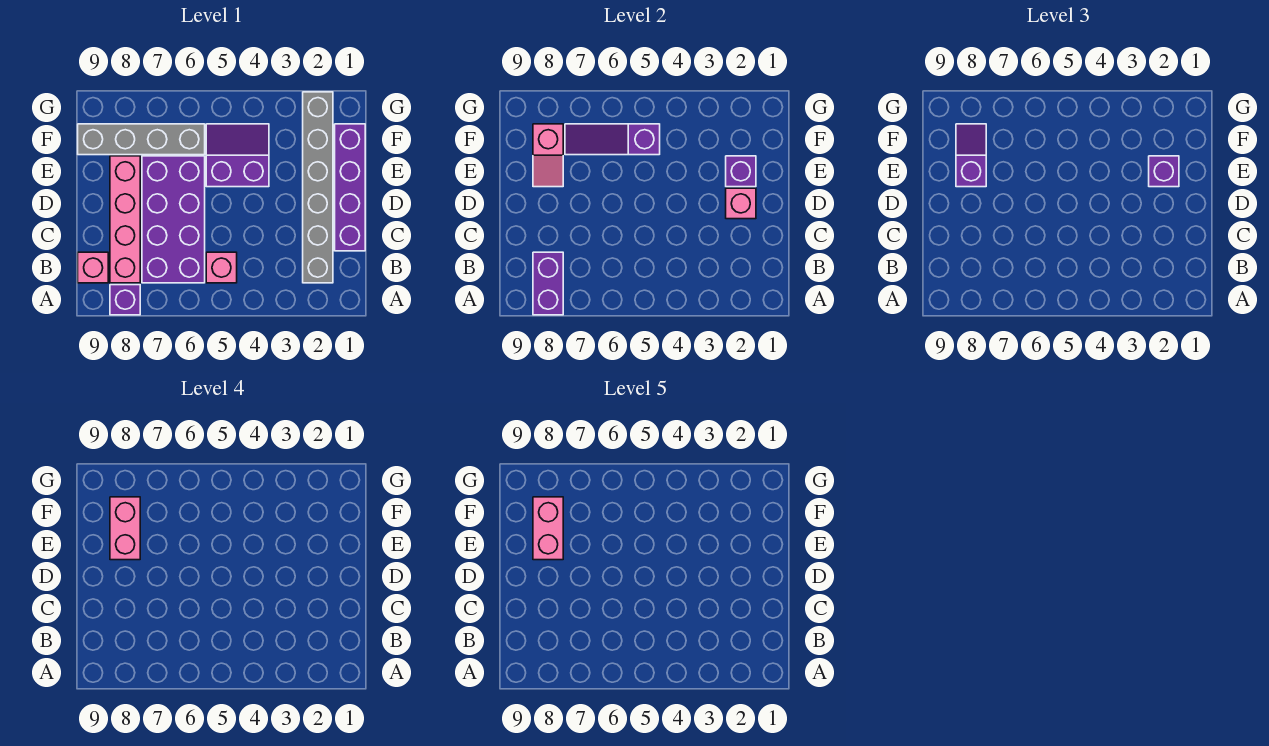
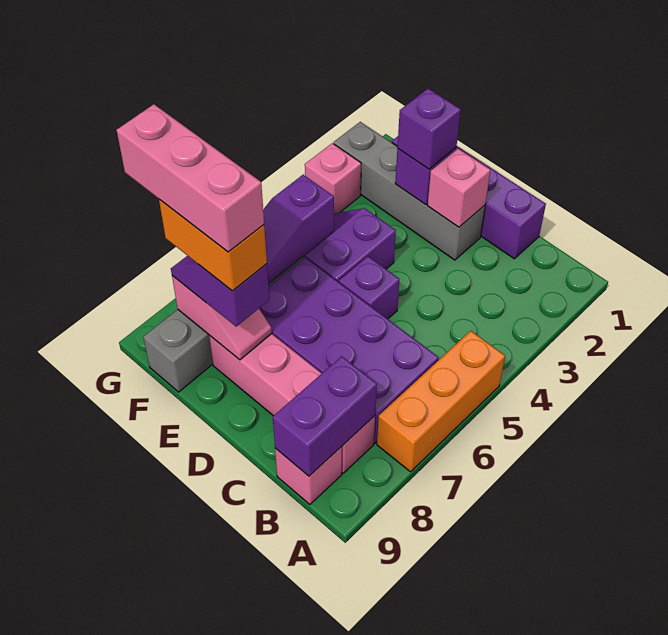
none -> orange brick A5:A7 level 1
purple brick A8 level 1 -> purple brick D5 level 1
purple brick A8:B8 level 2 -> purple brick B8:B9 level 2
grey brick B2:G2 level 1 -> grey brick D2:G2 level 1
pink brick B5 level 1 -> pink brick G3 level 1
pink brick E8:F8 level 4 -> orange brick E8:F8 level 4
pink brick E8:F8 level 5 -> pink brick E8:G8 level 5

